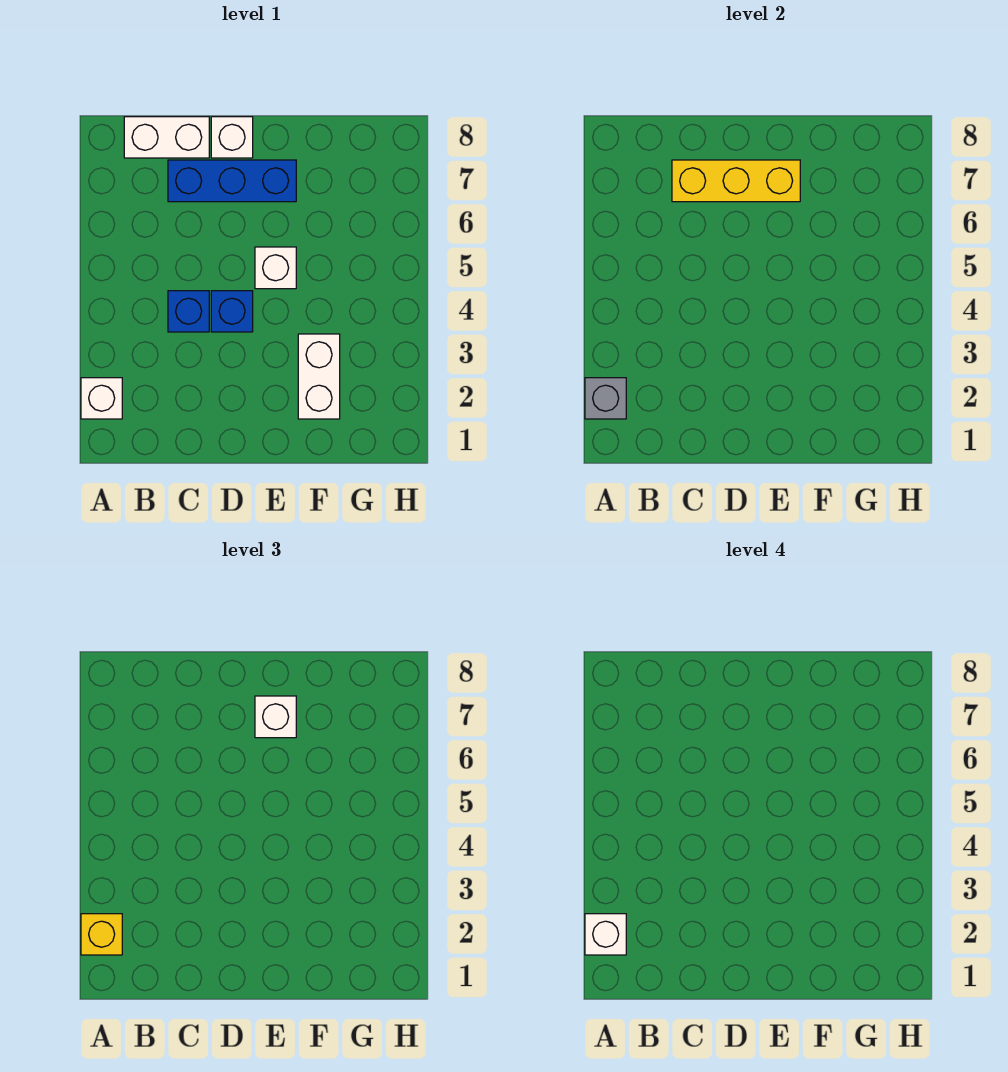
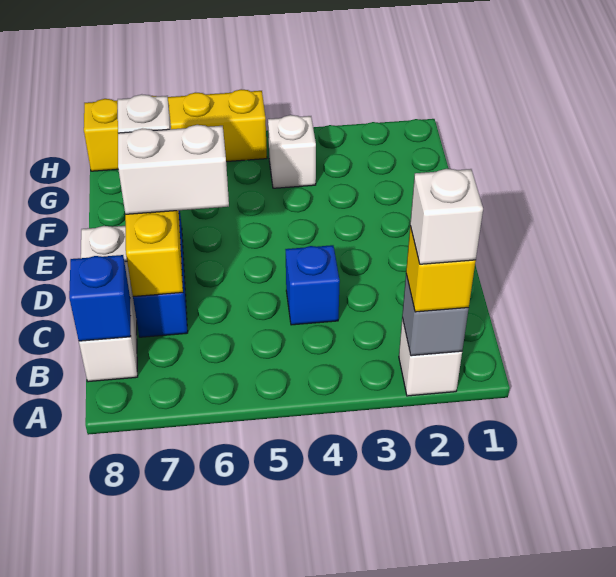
blue brick D4 level 1 -> blue brick B8 level 2
white brick E5 level 1 -> white brick G4 level 1
white brick F2:F3 level 1 -> white brick D6:D7 level 3
none -> yellow brick H5:H8 level 1

